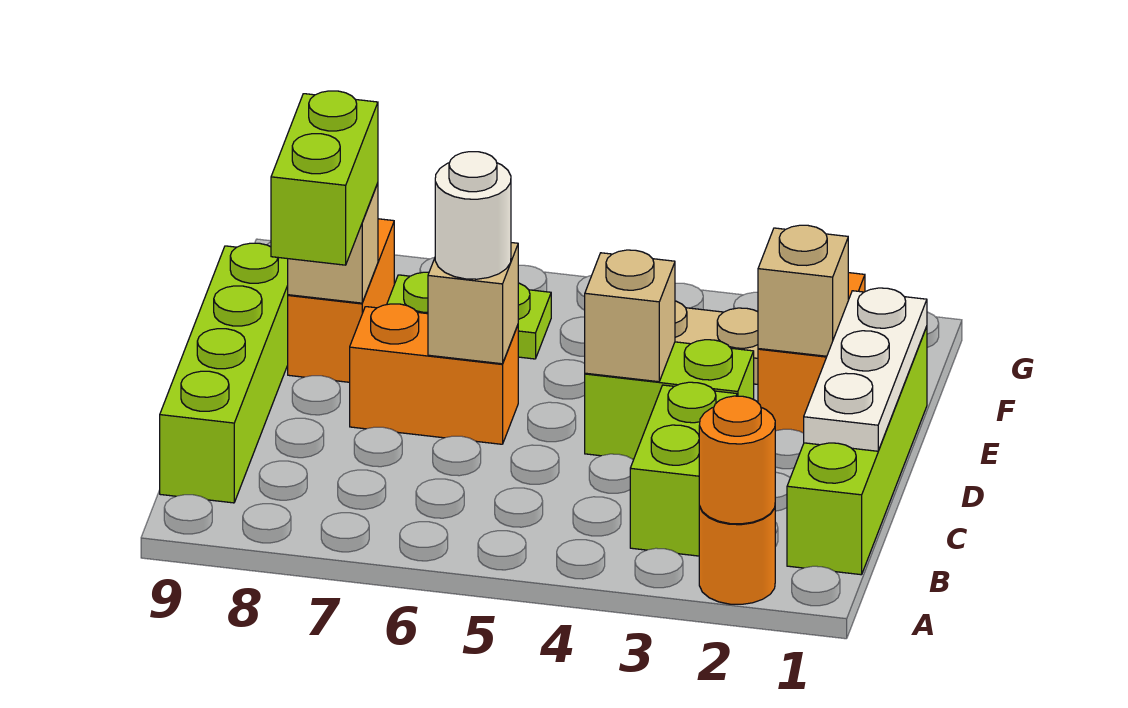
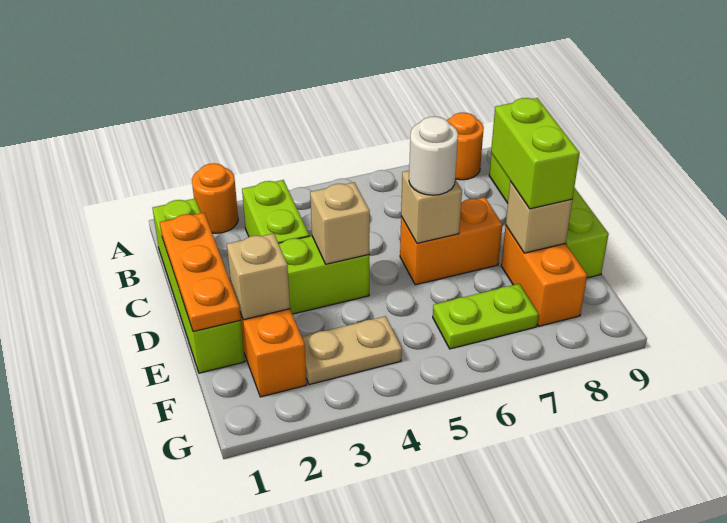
orange round brick A2 level 2 -> orange round brick A8 level 1
white plate C1:E1 level 2 -> orange plate C1:E1 level 2

